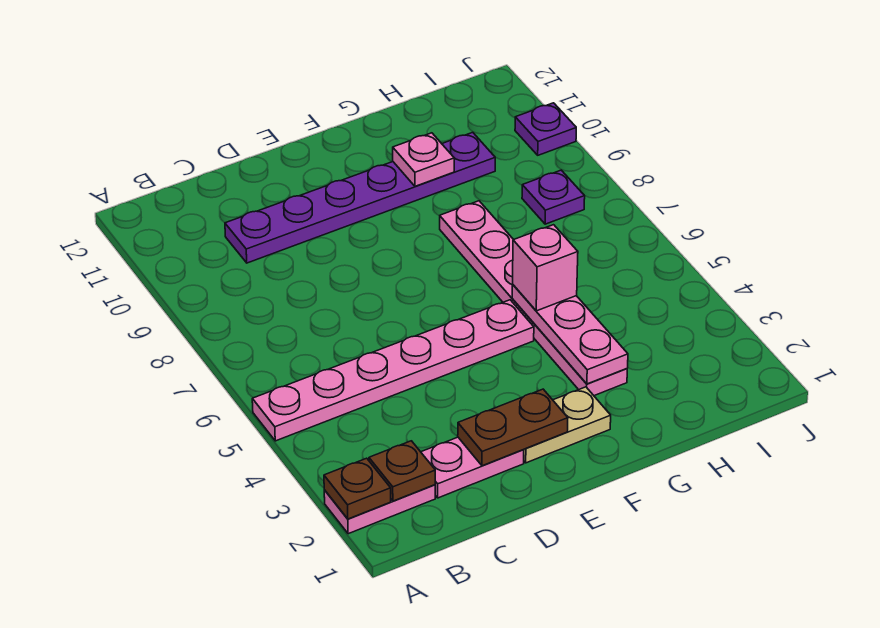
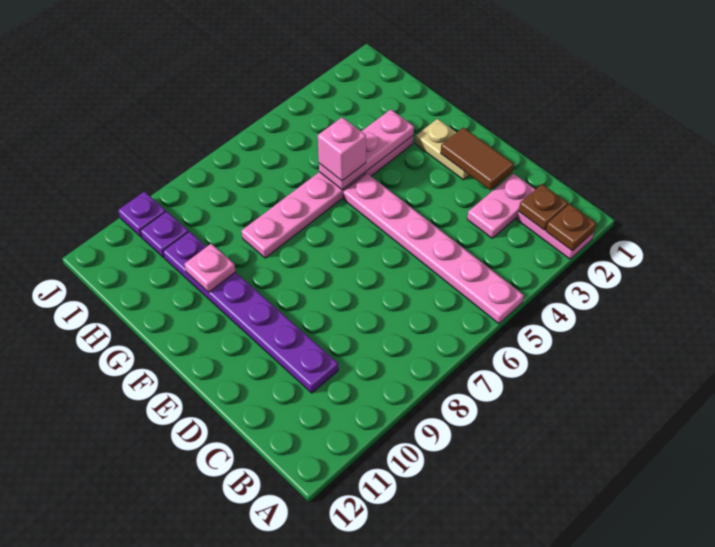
pink plate C2:D2 level 1 -> pink plate C2:C3 level 1
brown plate D2:E2 level 2 -> brown tile D2:E2 level 2
purple plate I8 level 1 -> purple plate I10 level 1

